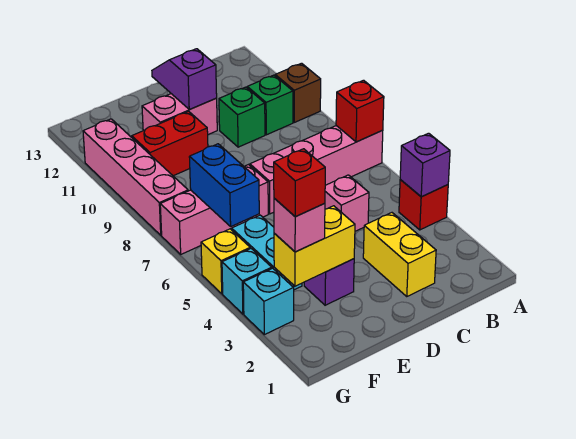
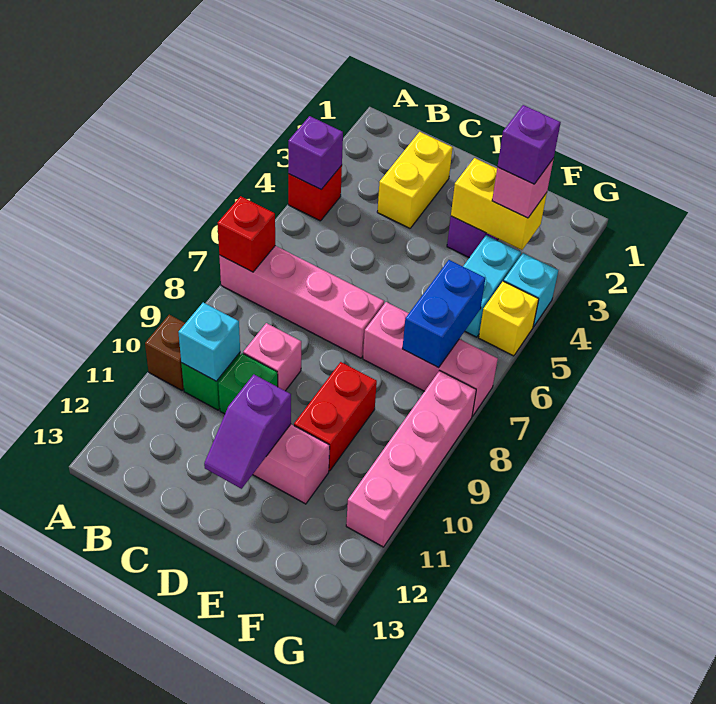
pink brick C5 level 1 -> pink brick C9 level 1
red brick E10:F10 level 1 -> red brick E9:E10 level 1
red brick F3 level 4 -> purple brick F3 level 4
cyan brick G3 level 1 -> cyan brick B10 level 2

